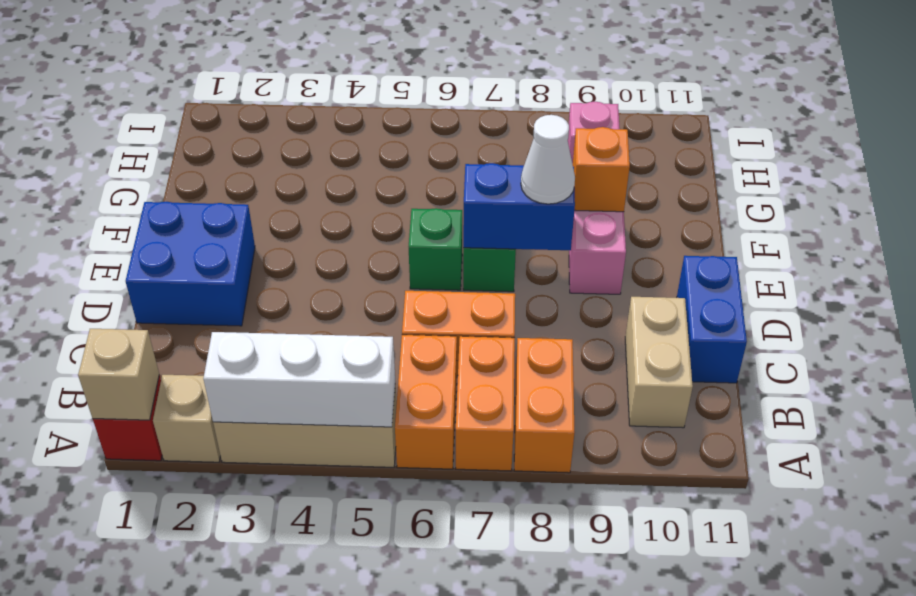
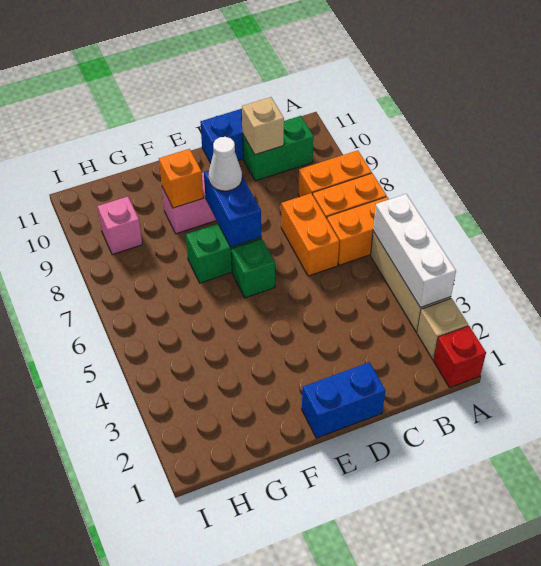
tan brick A1 level 2 -> tan brick C10 level 2
tan brick B10:C10 level 1 -> green brick B10:C10 level 1
blue brick D1:E2 level 1 -> blue brick D1:E1 level 1

